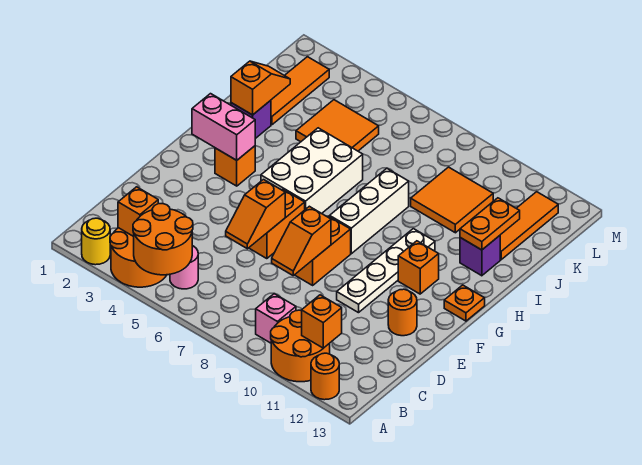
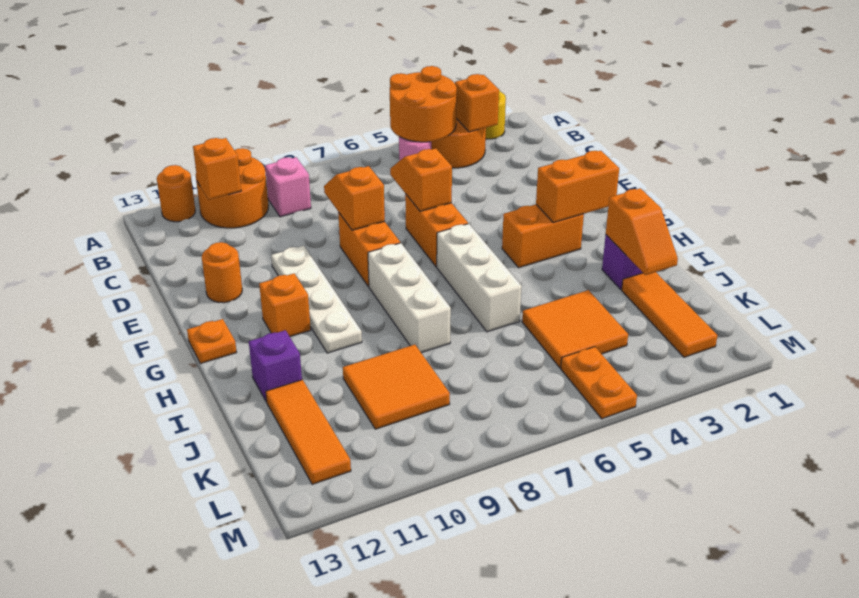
pink brick G2:G3 level 2 -> orange brick G2:G3 level 2
orange brick G3 level 1 -> orange brick G3:G4 level 1
white brick G5:I6 level 1 -> white brick G6:I6 level 1
orange plate I12:J12 level 2 -> orange plate L5:M5 level 1

